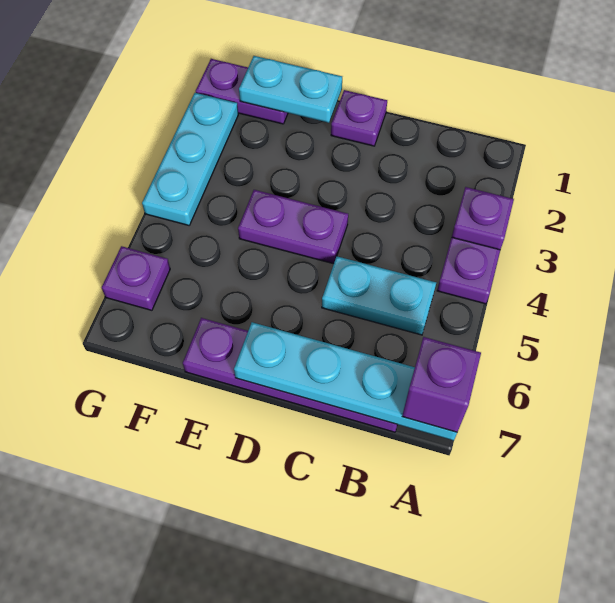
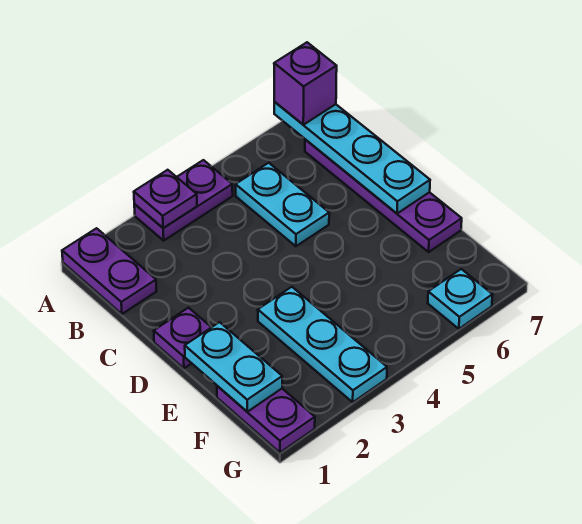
purple plate D4:E4 level 1 -> purple plate A1:B1 level 1
cyan plate G2:G4 level 1 -> cyan plate E3:G3 level 1
purple plate G6 level 1 -> cyan plate G6 level 1

